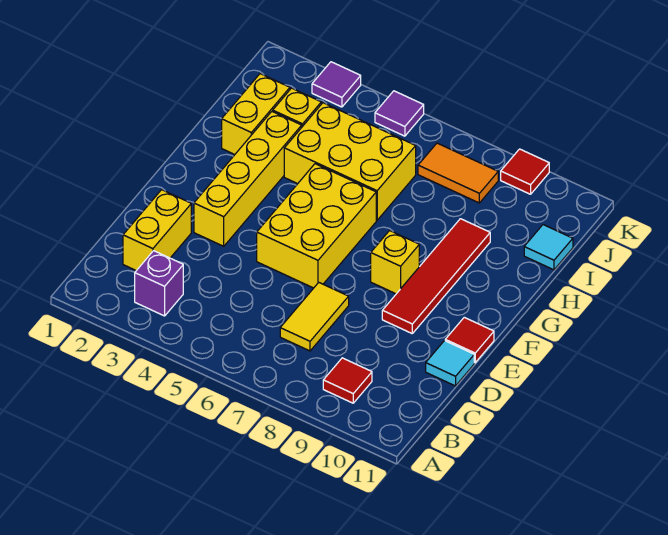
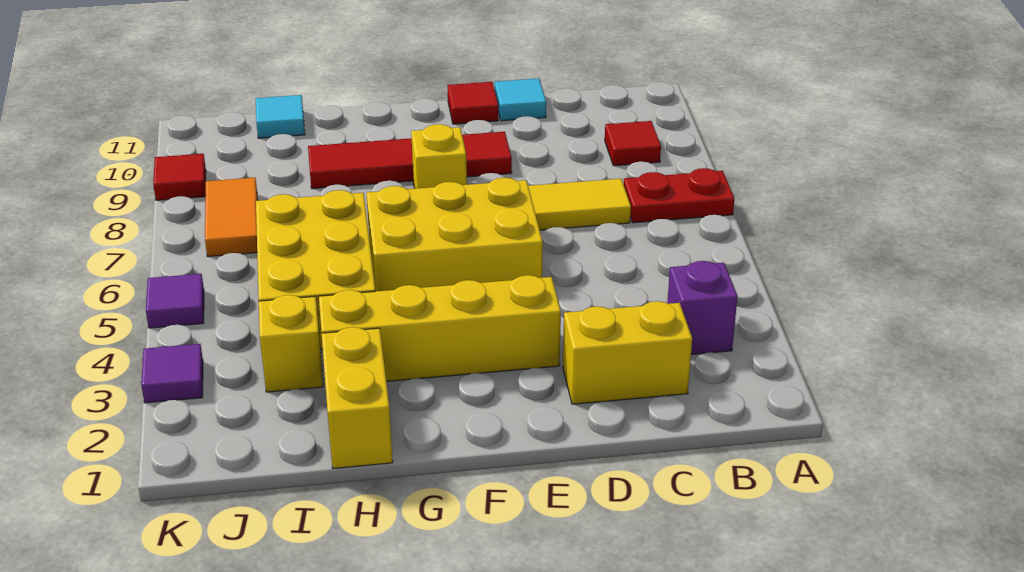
none -> red plate A7:B7 level 1
yellow brick H2:I2 level 1 -> yellow brick H1:H2 level 1

